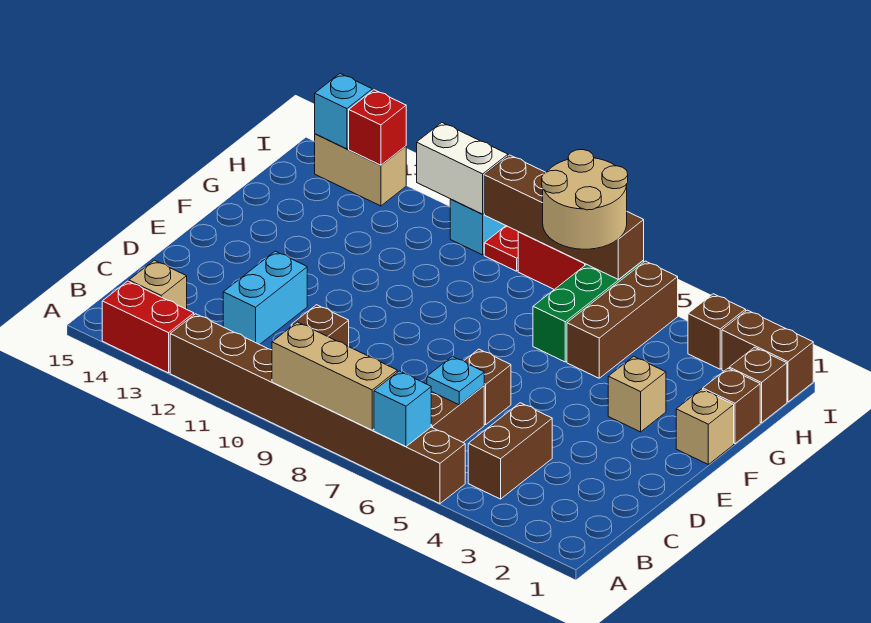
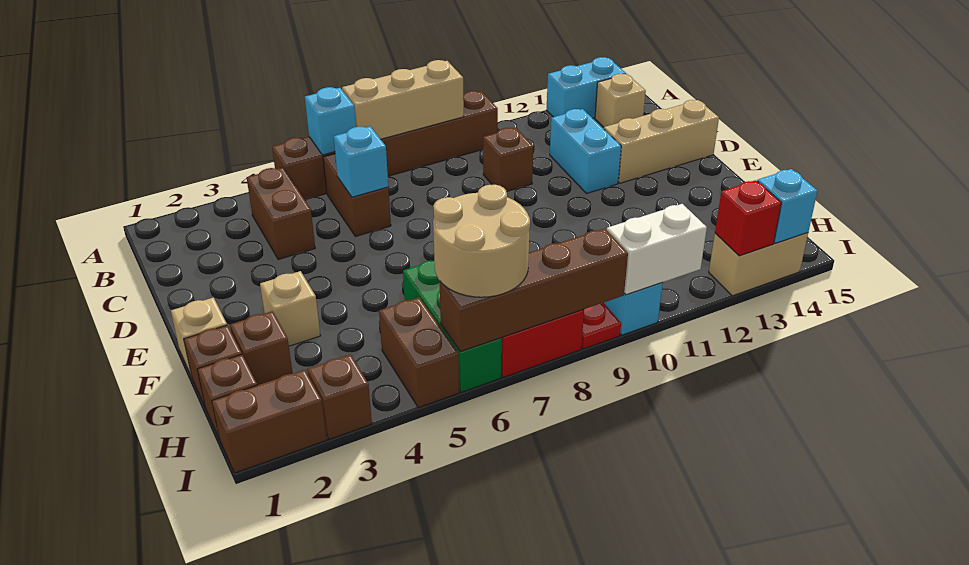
brown brick A5:A12 level 1 -> brown brick A5:A10 level 1
red brick A13:A14 level 1 -> cyan brick A13:A14 level 1
cyan plate C6 level 2 -> cyan brick C6 level 2
brown brick D6 level 1 -> brown brick G2 level 1
none -> tan brick D13:D15 level 1
brown brick G5:I5 level 1 -> brown brick H5:I5 level 1

